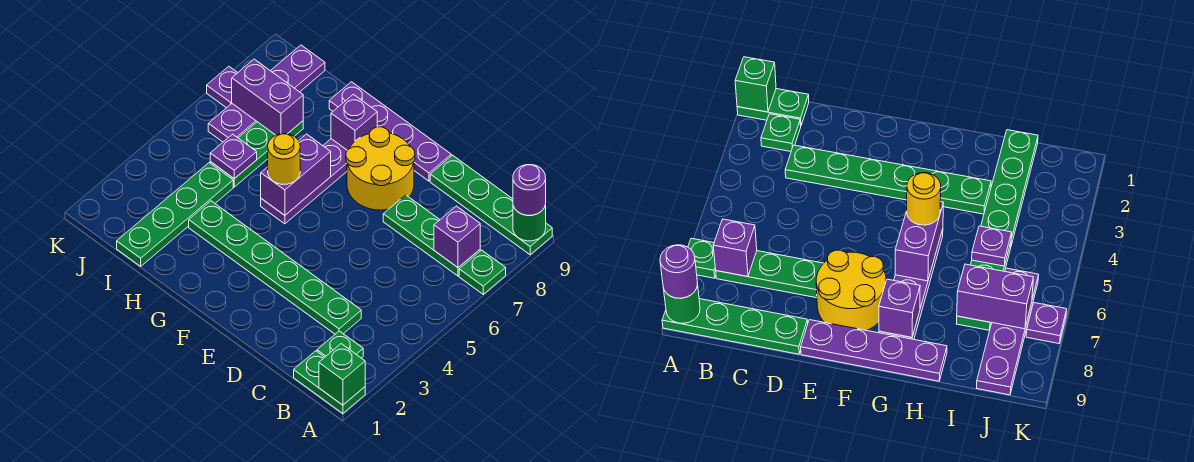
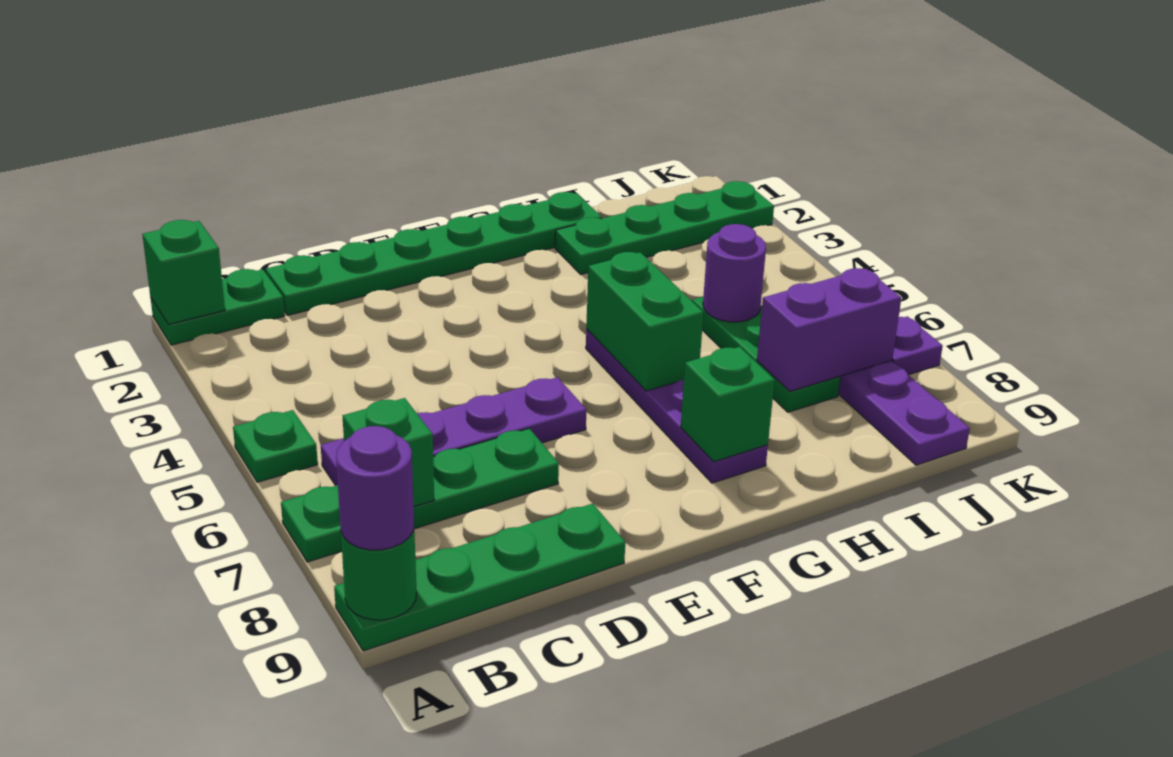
green plate B2 level 1 -> green plate A5 level 1
purple brick B7 level 2 -> green brick B7 level 2
green plate C3:H3 level 1 -> green plate C1:H1 level 1
yellow round brick E7:F8 level 1 -> none
purple plate E9:H9 level 1 -> purple plate B6:E6 level 1
purple brick G5:G6 level 2 -> green brick G5:G6 level 2
yellow round brick G5 level 3 -> none
purple brick G8 level 2 -> green brick G8 level 2
green plate I1:I4 level 1 -> green plate H2:K2 level 1
purple plate I5 level 2 -> purple round brick I5 level 2

